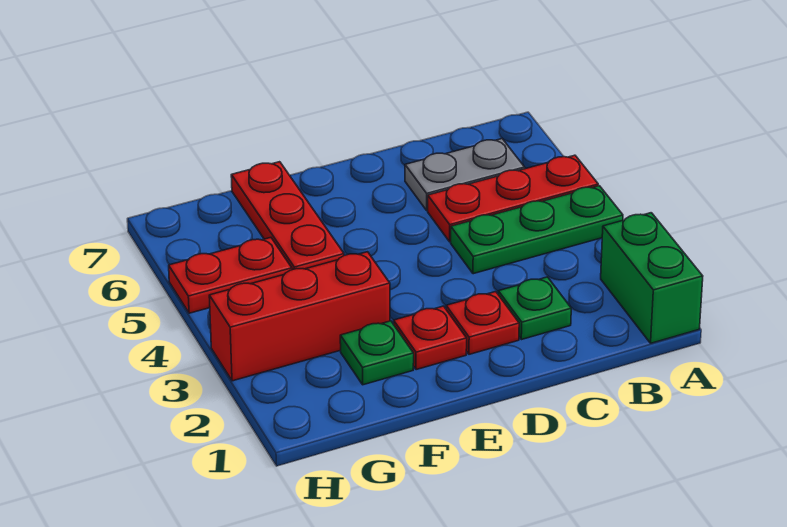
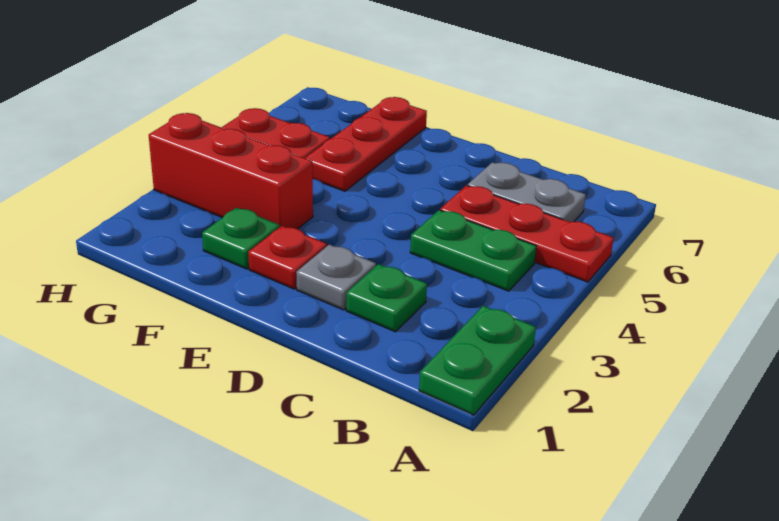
green brick A1:A2 level 1 -> green plate A1:A2 level 1
green plate A4:C4 level 1 -> green plate B4:C4 level 1
red plate D2 level 1 -> grey plate D2 level 1

